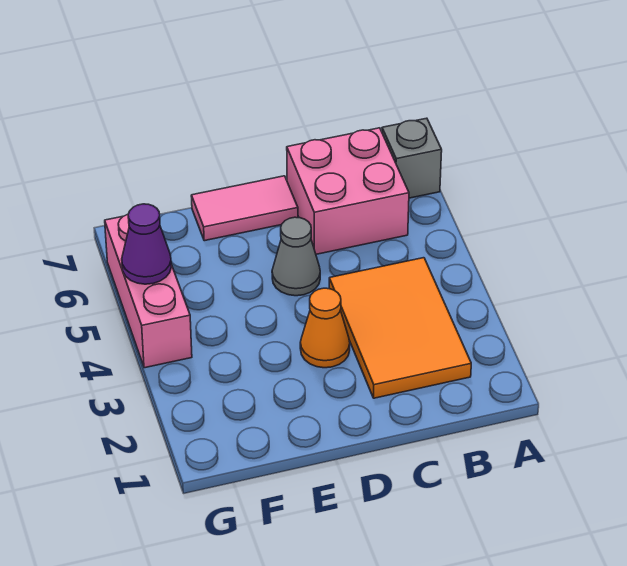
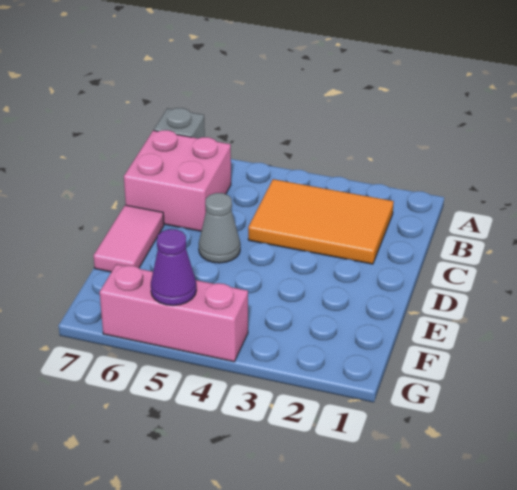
orange cone D3 level 1 -> none

